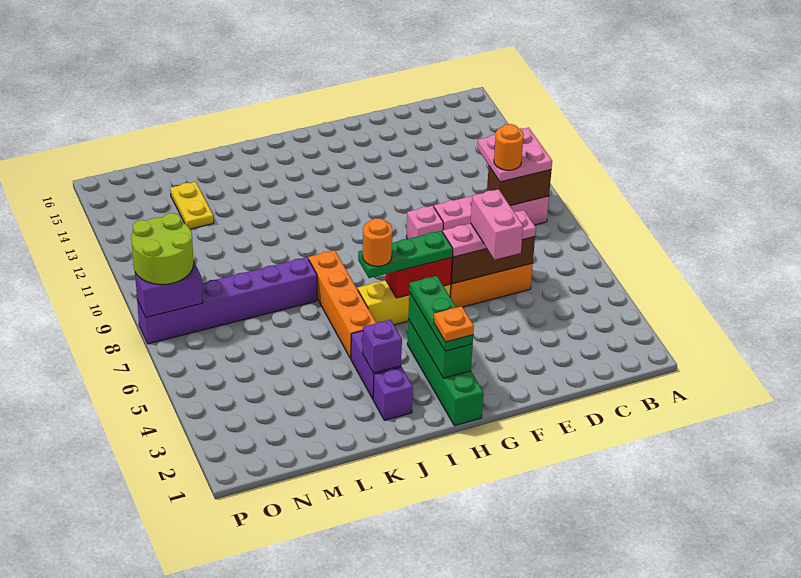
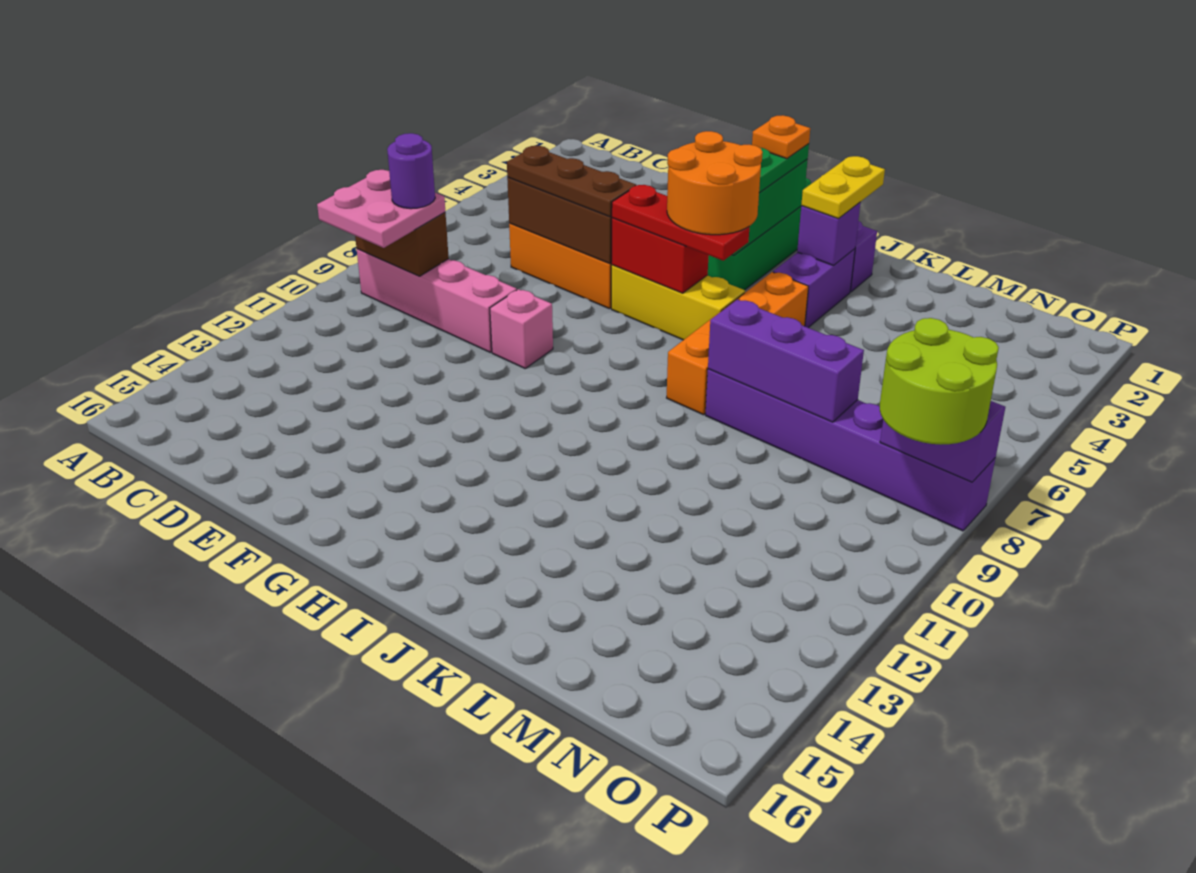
orange round brick C9 level 4 -> purple round brick C9 level 4
pink plate D6:F6 level 3 -> brown plate D6:F6 level 3
pink brick E5:E6 level 4 -> none
green plate G6:I6 level 3 -> red plate G6:I6 level 3
orange round brick I6 level 4 -> orange round brick H5:I6 level 4
none -> purple brick K8:M8 level 2
yellow plate M13:M14 level 1 -> yellow plate J2:J3 level 3

